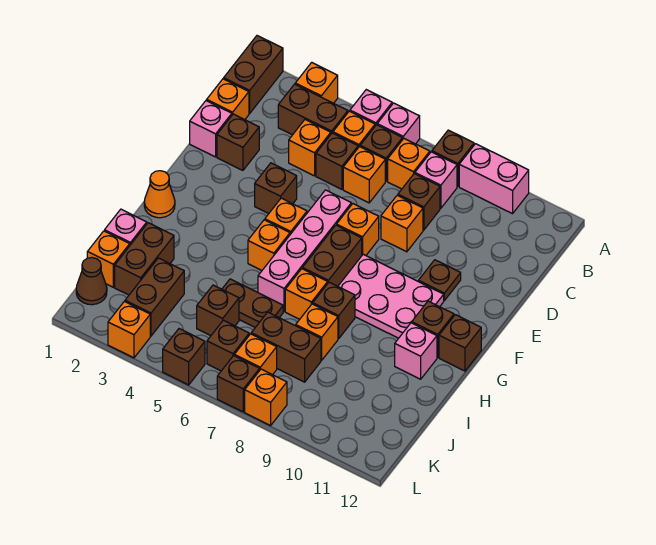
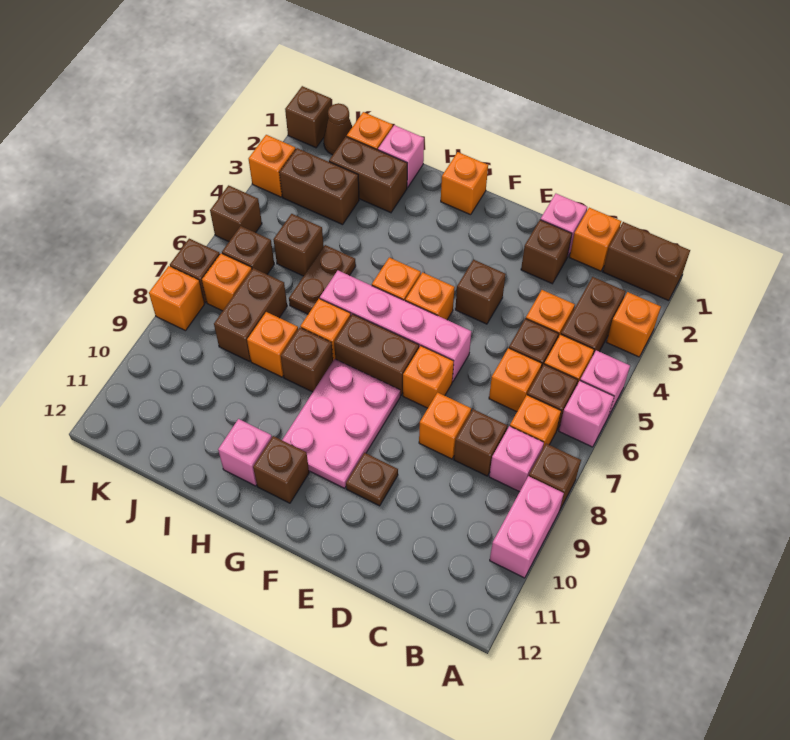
orange cone G1 level 1 -> orange brick G1 level 1
brown brick G12 level 1 -> brown brick L1 level 1

